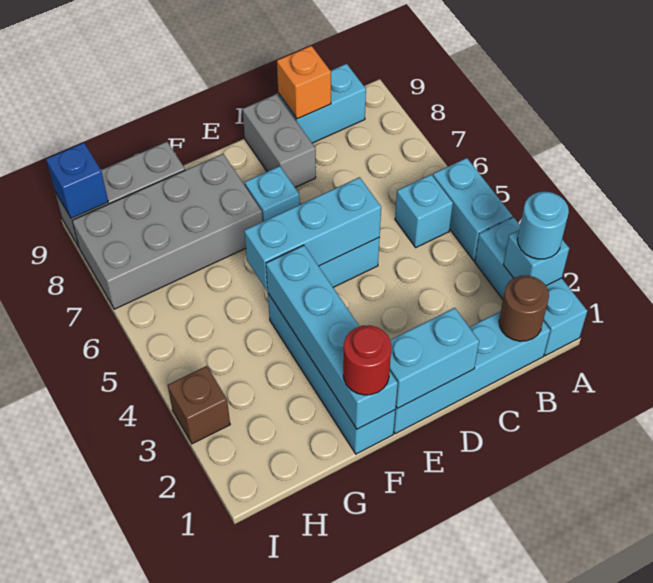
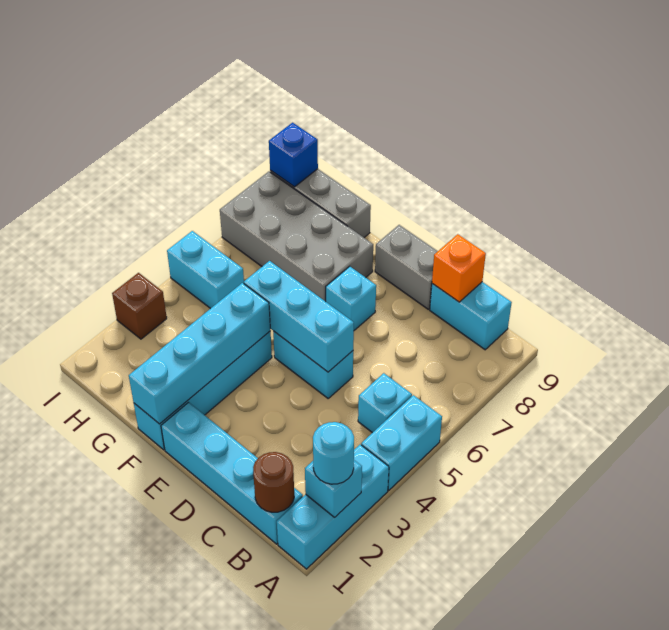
cyan brick D1:E1 level 2 -> cyan brick H5:I5 level 1
grey brick D8:D9 level 1 -> grey brick D9:E9 level 1
red round brick F1 level 3 -> none

